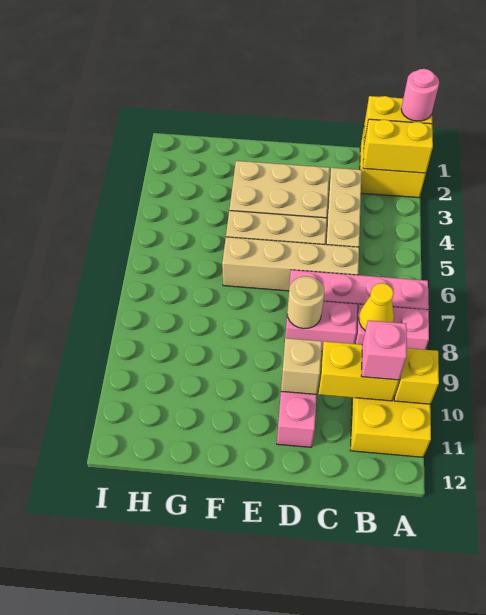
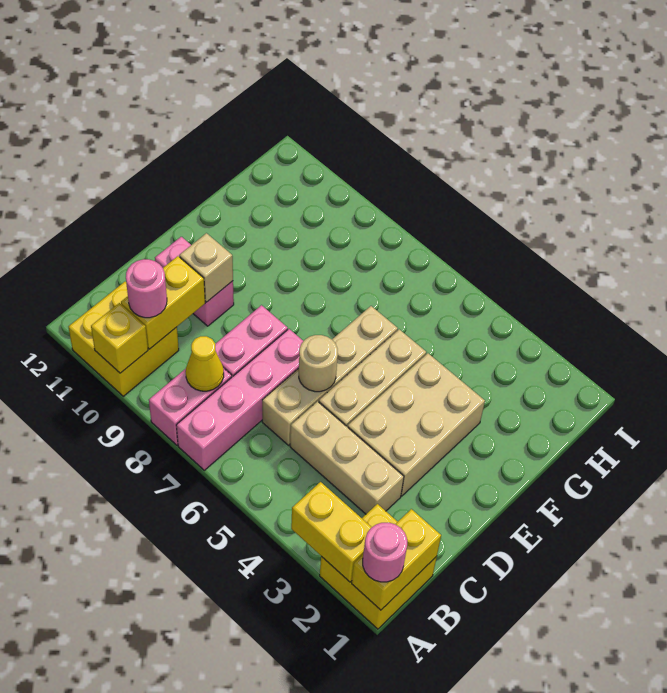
yellow brick A2:B2 level 2 -> yellow brick A2:A3 level 2
pink brick B10 level 3 -> pink round brick B10 level 3
tan round brick D8 level 2 -> tan round brick D6 level 2

